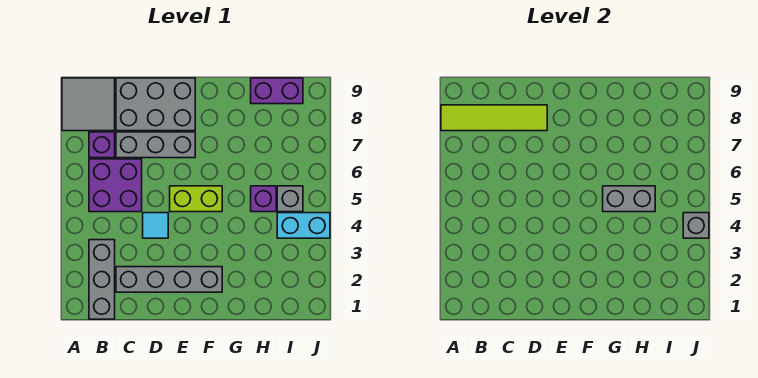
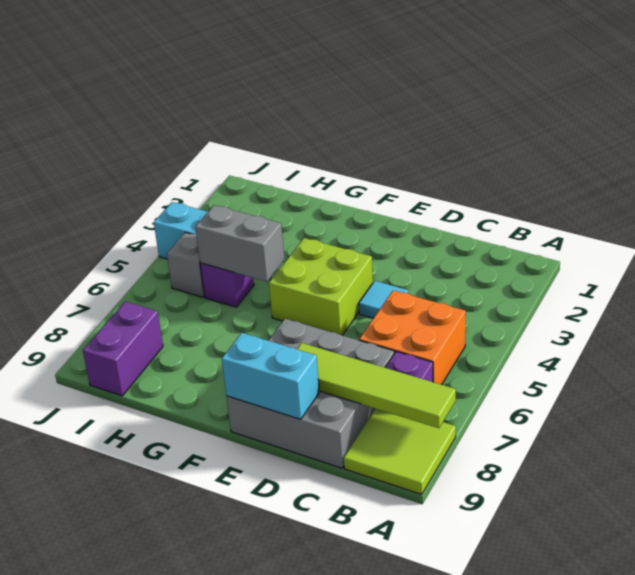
grey tile A8:B9 level 1 -> lime tile A8:B9 level 1
grey brick B1:B3 level 1 -> none
purple brick B5:C6 level 1 -> orange brick B5:C6 level 1
grey brick C2:F2 level 1 -> none
none -> cyan brick D9:E9 level 2
lime brick E5:F5 level 1 -> lime brick E4:F5 level 1
purple brick H9:I9 level 1 -> purple brick I8:I9 level 1
grey brick J4 level 2 -> none

